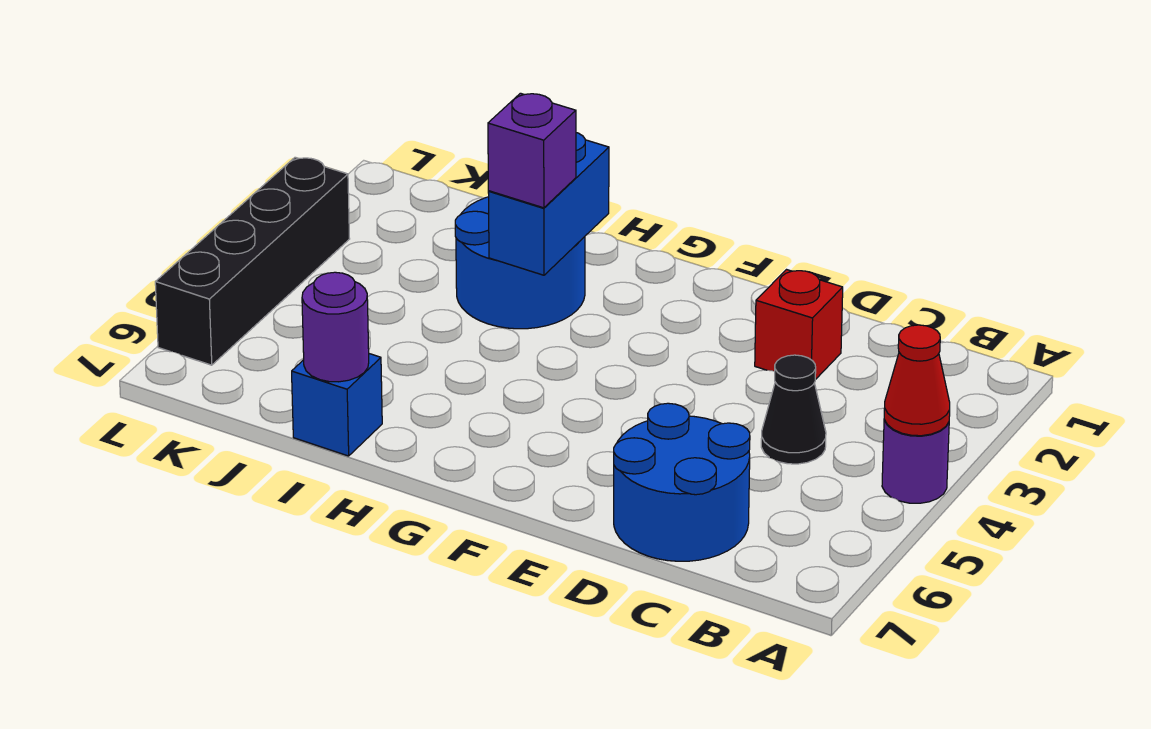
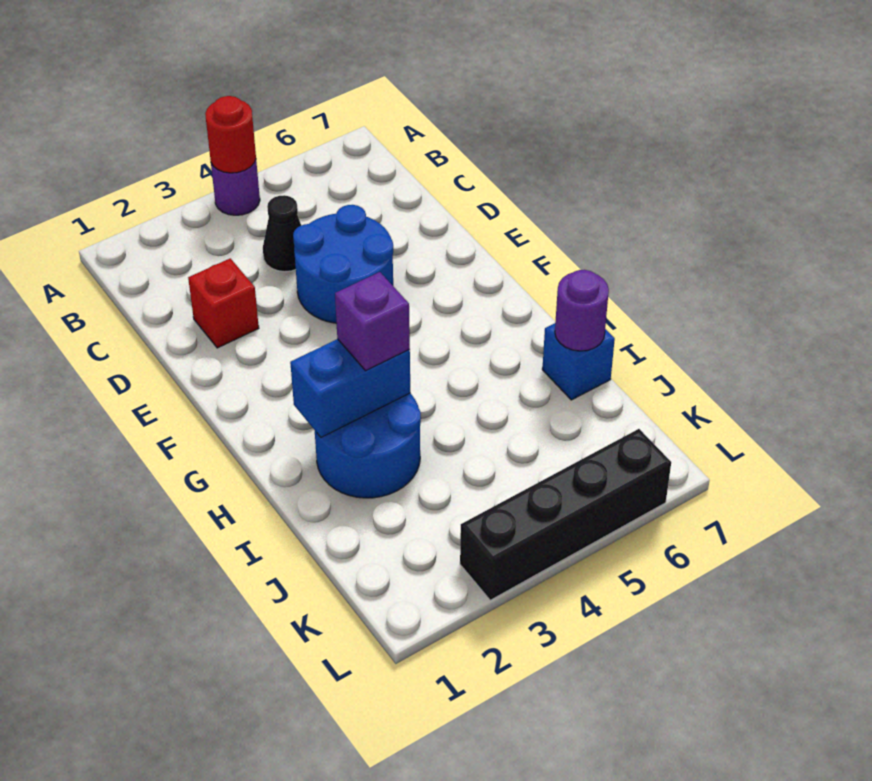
red cone A4 level 2 -> red round brick A4 level 2
blue round brick C6:D7 level 1 -> blue round brick D4:E5 level 1

